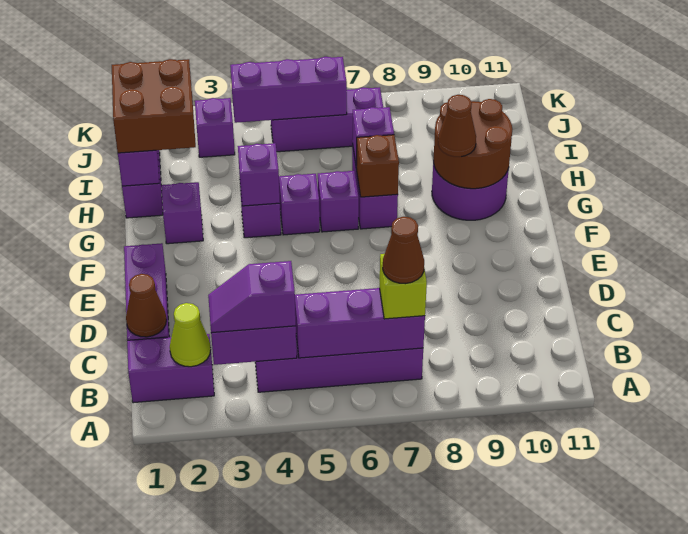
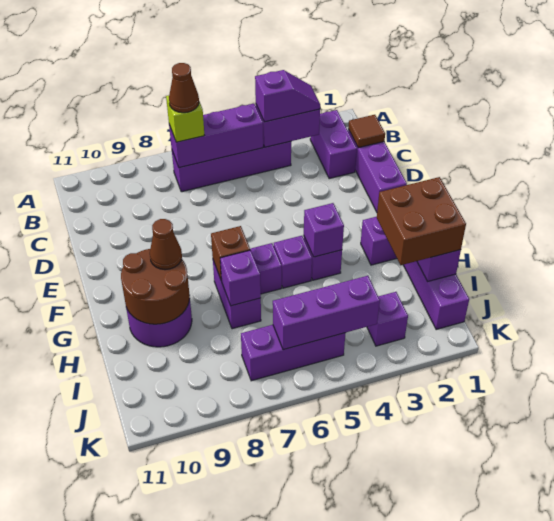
purple brick B1:B2 level 1 -> purple brick B2:C2 level 1
lime cone B2 level 2 -> none
brown cone C1 level 2 -> brown tile C1 level 2

